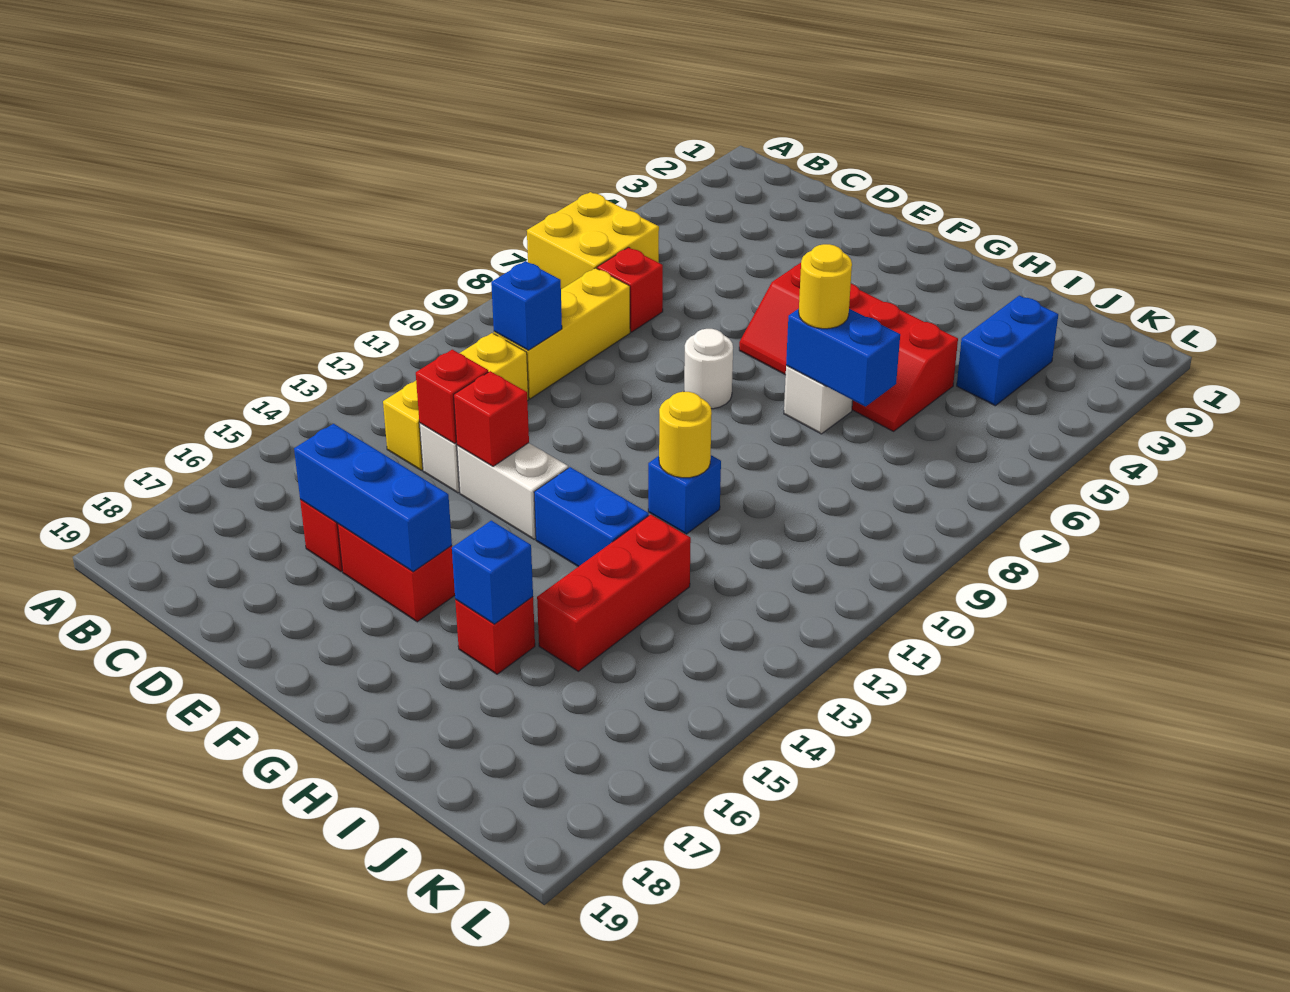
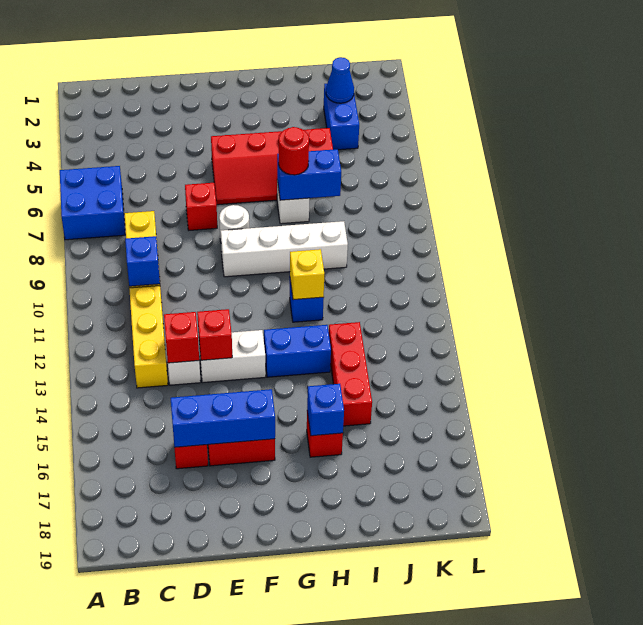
yellow brick A6:B7 level 1 -> blue brick A6:B7 level 1
red brick C7 level 1 -> red brick E7 level 1
none -> white brick F9:I9 level 1
yellow round brick H7 level 3 -> red round brick H7 level 3
yellow round brick H11 level 2 -> yellow brick H11 level 2
none -> blue cone J3 level 2

